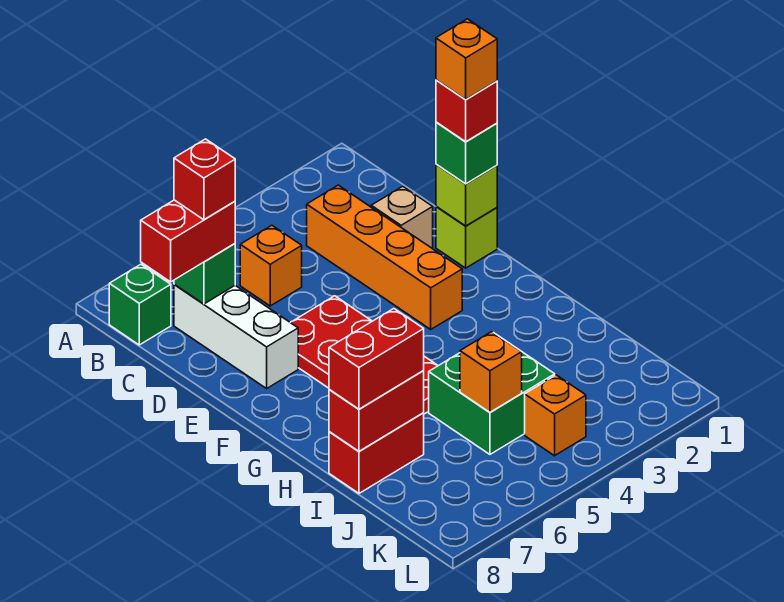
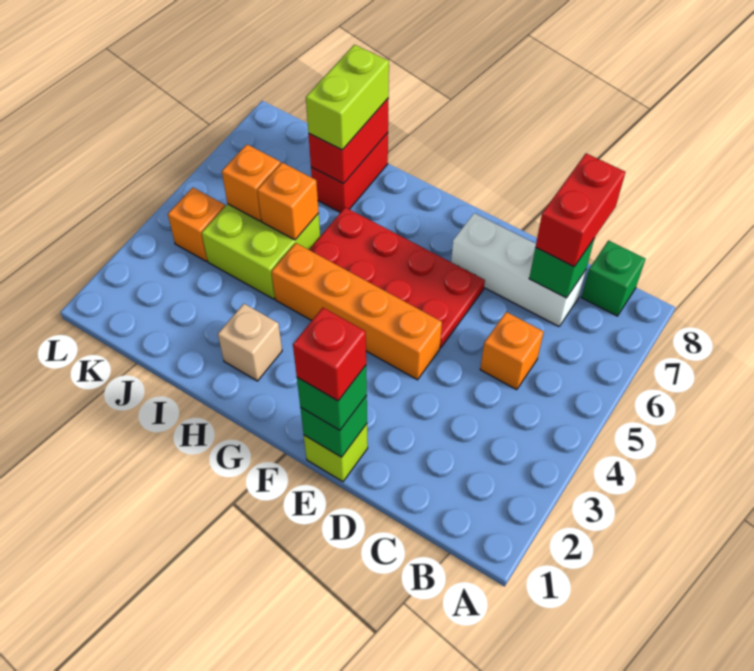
orange brick C3:F3 level 1 -> orange brick E4:H4 level 1
red brick C7 level 4 -> none
tan brick D2 level 1 -> tan brick H2 level 1
lime brick E1 level 2 -> green brick E1 level 2
orange brick E1 level 5 -> orange brick I5 level 2
green brick I4:J5 level 1 -> lime brick I4:J5 level 1
red brick I7:I8 level 3 -> lime brick I7:I8 level 3

